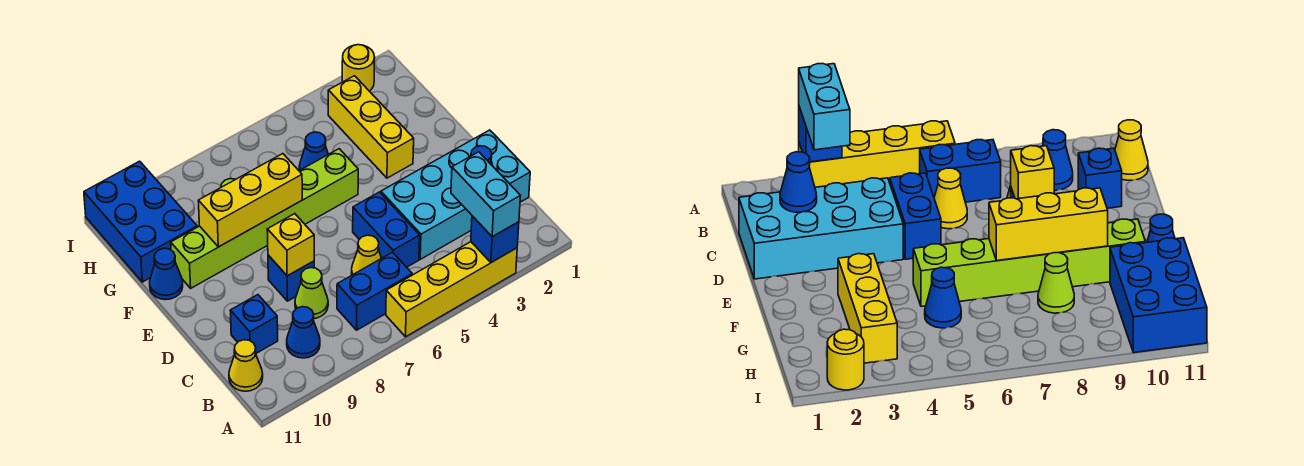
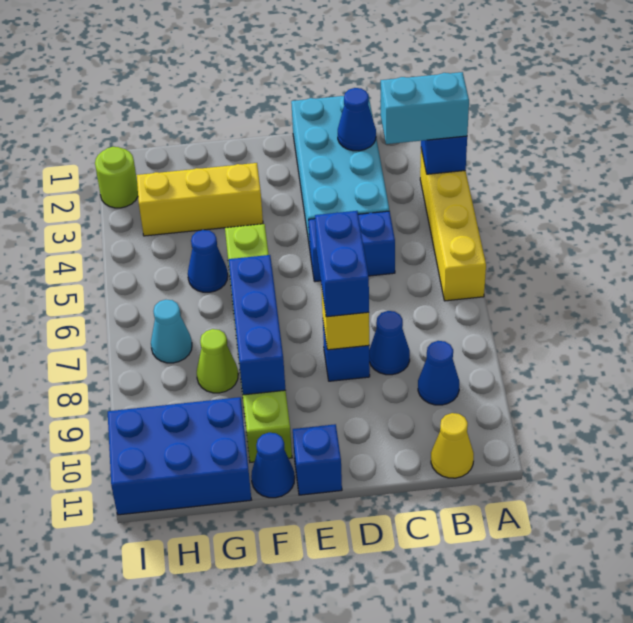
blue brick B6:B7 level 1 -> blue brick D7:D8 level 3
yellow cone C6 level 1 -> none
lime cone C8 level 1 -> blue cone C8 level 1
blue brick C10 level 1 -> blue brick E11 level 1
yellow brick F7:F9 level 2 -> blue brick F7:F9 level 2
none -> cyan cone H7 level 1
yellow round brick I2 level 1 -> lime round brick I2 level 1

